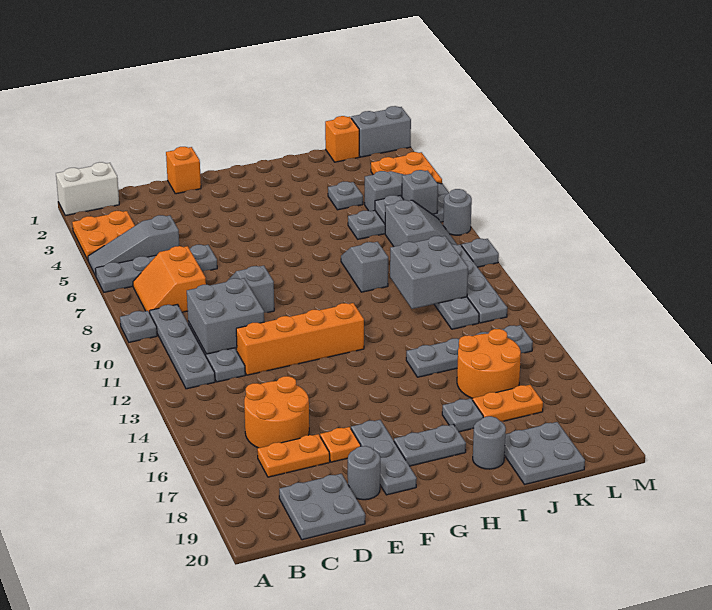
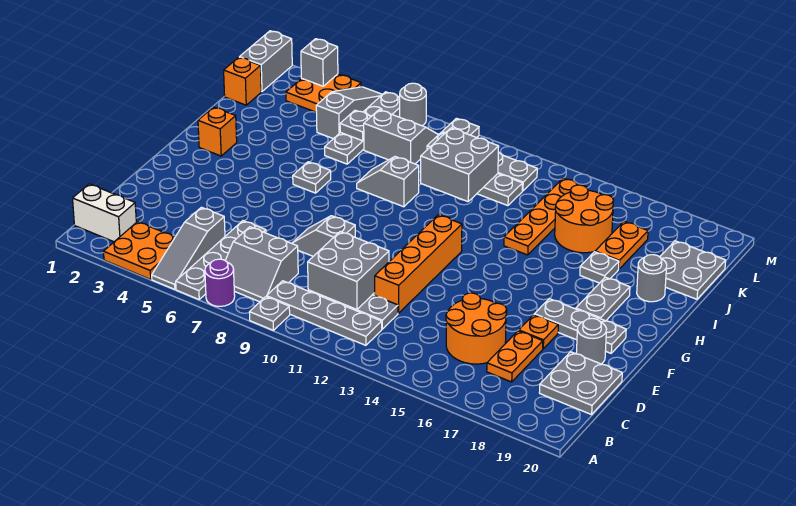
white brick A1:B1 level 1 -> white brick B1:B2 level 1
none -> purple round brick A7 level 1
orange slope B7:C8 level 1 top C -> grey slope B7:C8 level 1 top C
orange brick E1 level 1 -> orange brick H2 level 1
grey plate I14:L14 level 1 -> orange plate I14:L14 level 1
grey plate J4 level 1 -> grey plate H6 level 1
grey brick L6 level 2 -> grey brick M3 level 2

